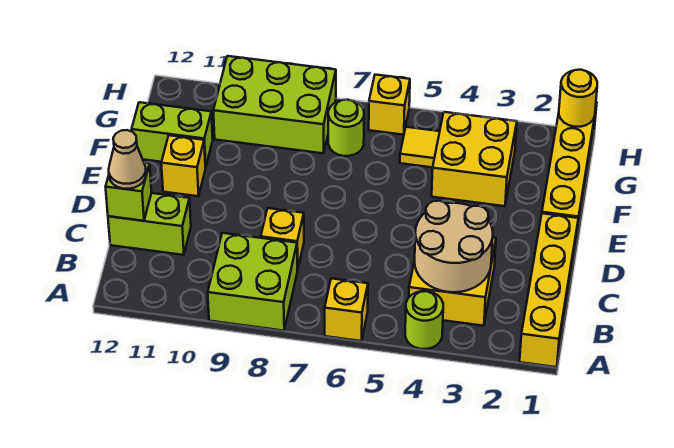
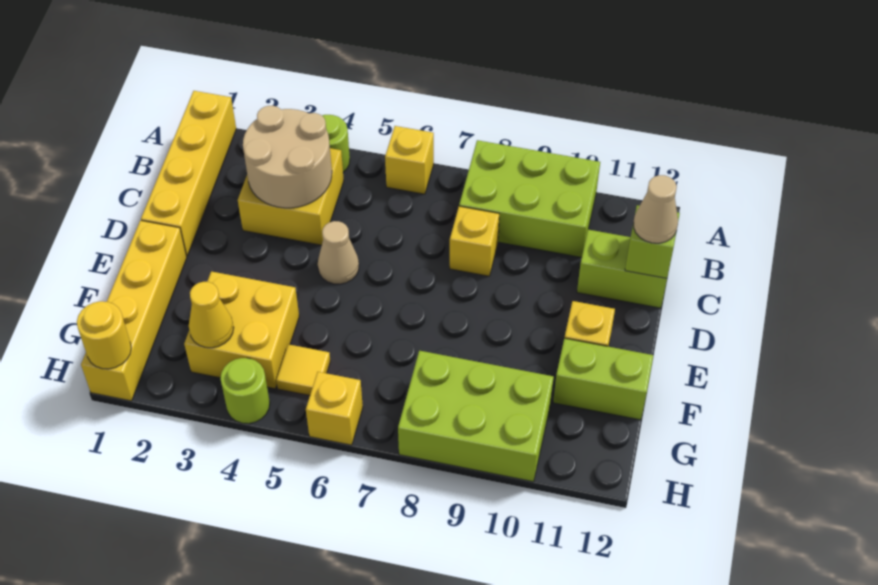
lime brick A8:B9 level 1 -> lime brick A8:B10 level 1
none -> tan cone D5 level 1
none -> yellow cone G3 level 2
lime round brick G7 level 1 -> lime round brick H4 level 1

